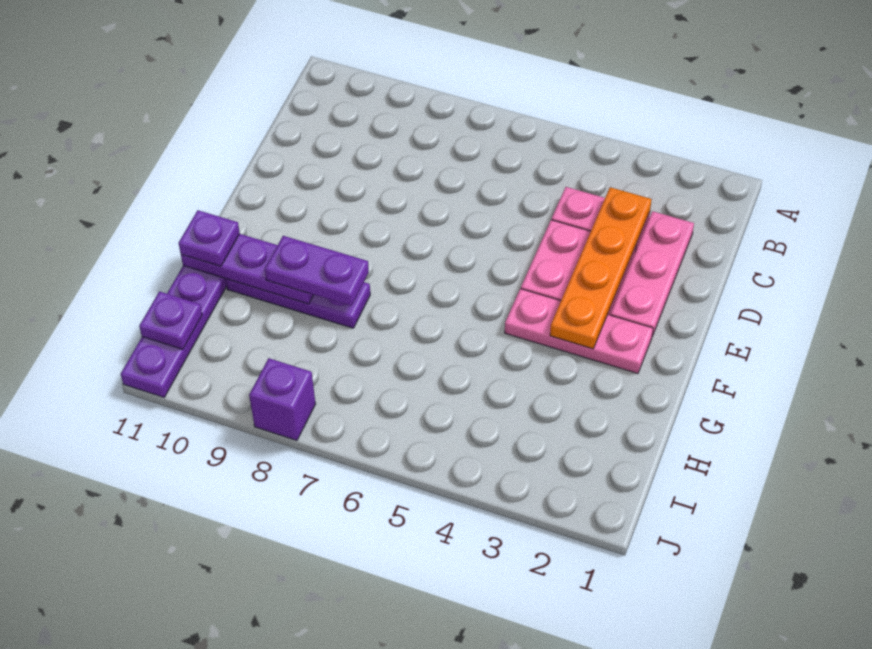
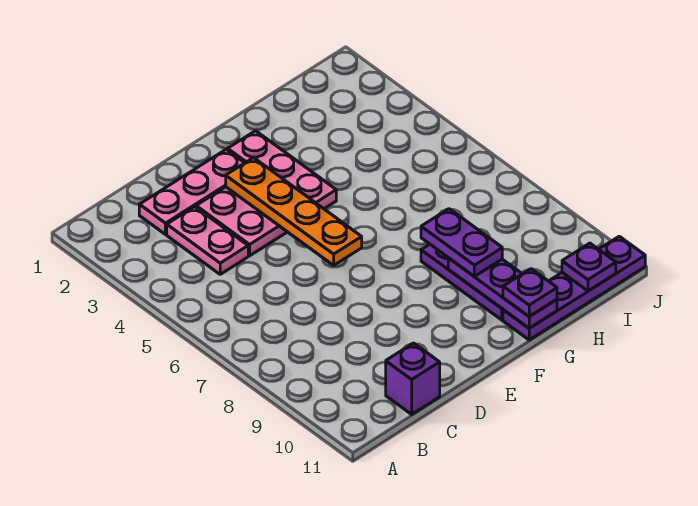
orange plate C3:F3 level 2 -> orange plate E3:E6 level 2
purple brick J8 level 1 -> purple brick C11 level 1

